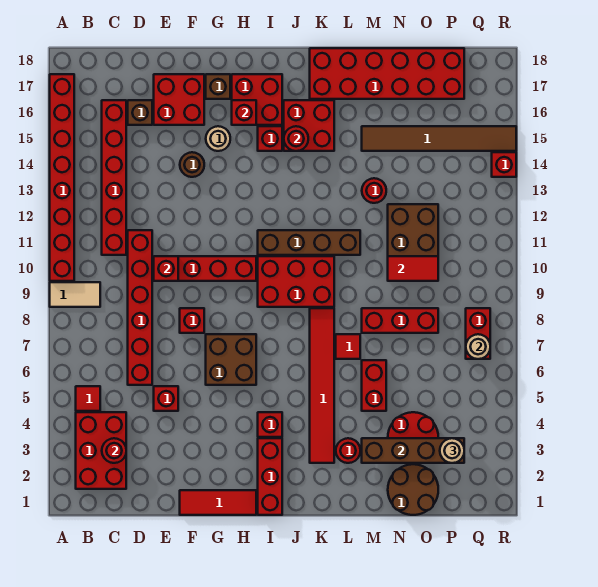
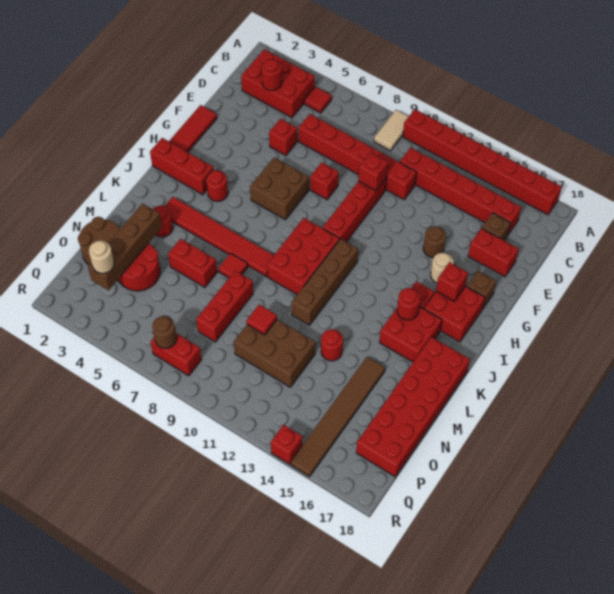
red brick E16:F17 level 1 -> red brick E16:E17 level 1
red brick I4 level 1 -> red round brick I4 level 1
red tile N10:O10 level 2 -> red tile N10 level 2
tan round brick Q7 level 2 -> brown round brick Q7 level 2

